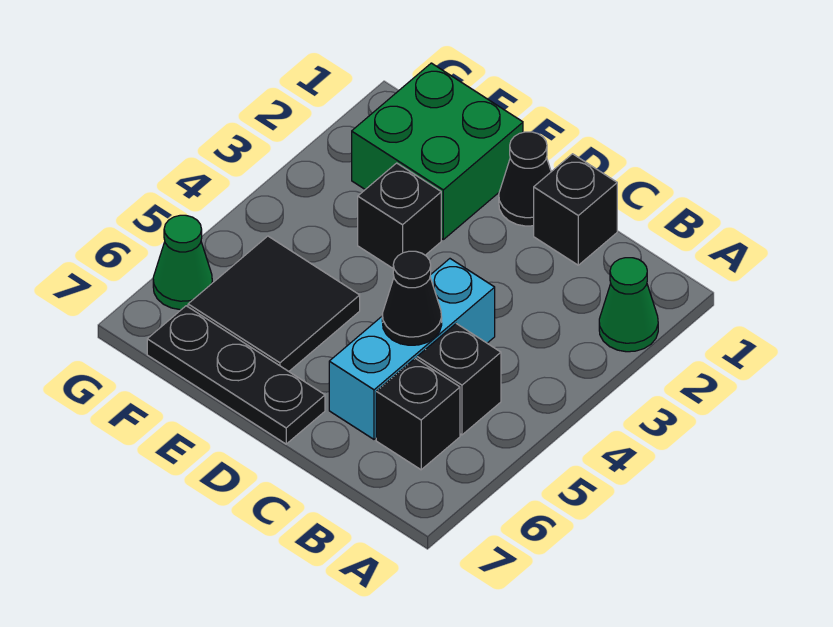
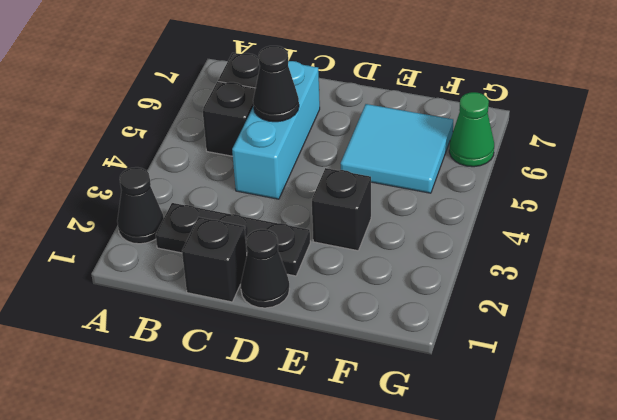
green cone A2 level 1 -> black cone A2 level 1
black plate D7:F7 level 1 -> black plate B2:D2 level 1
green brick E1:F2 level 1 -> none
black tile E5:F6 level 1 -> cyan tile E5:F6 level 1

